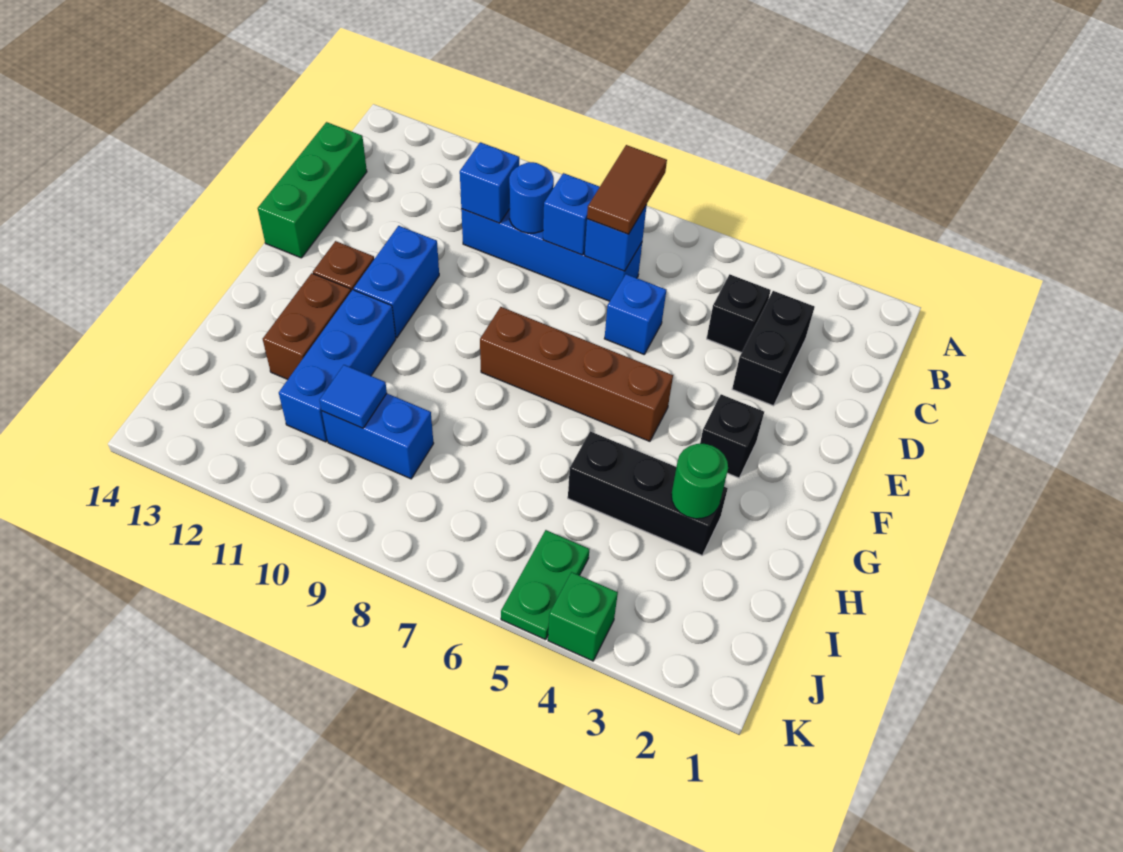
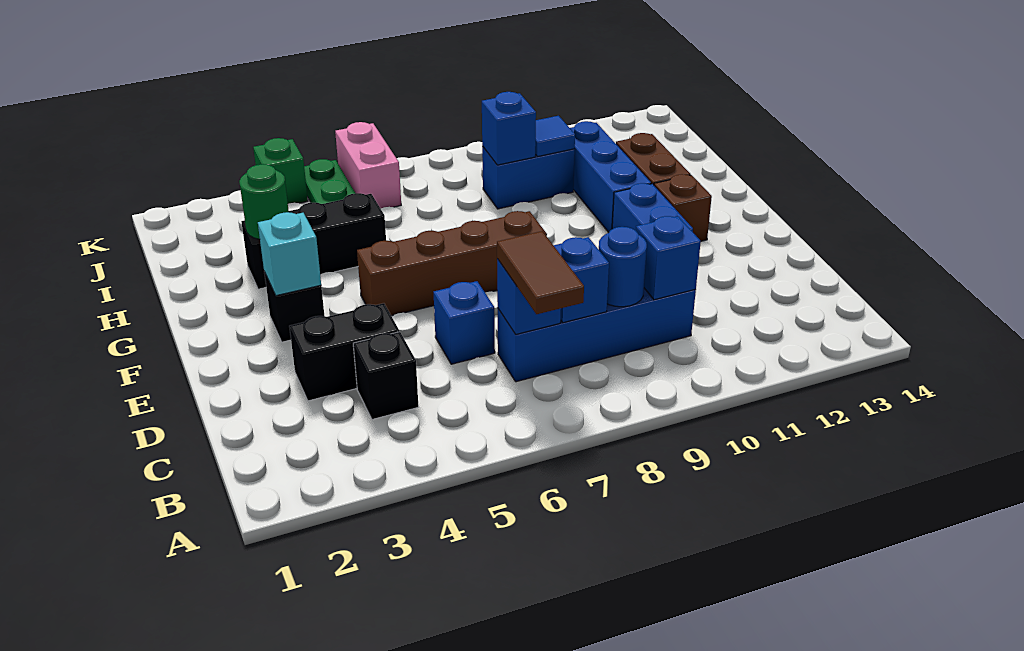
black brick C3:D3 level 1 -> black brick D3:D4 level 1
green brick C14:E14 level 1 -> none
none -> cyan brick F3 level 2
none -> blue brick I9 level 2
none -> pink brick J6:K6 level 1

